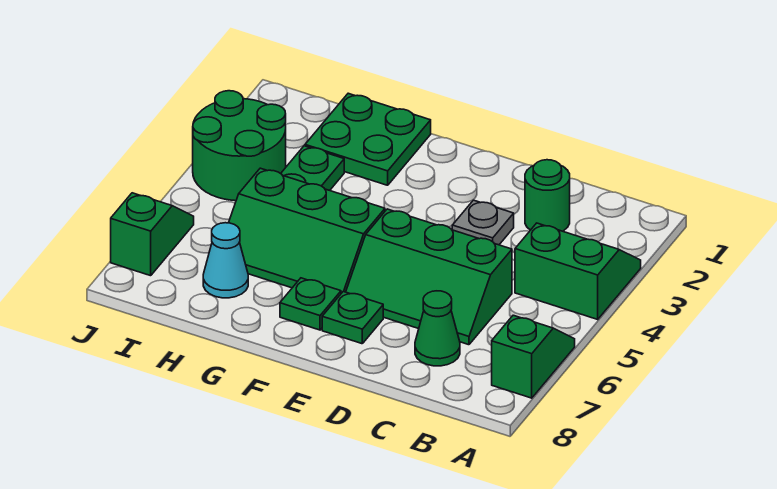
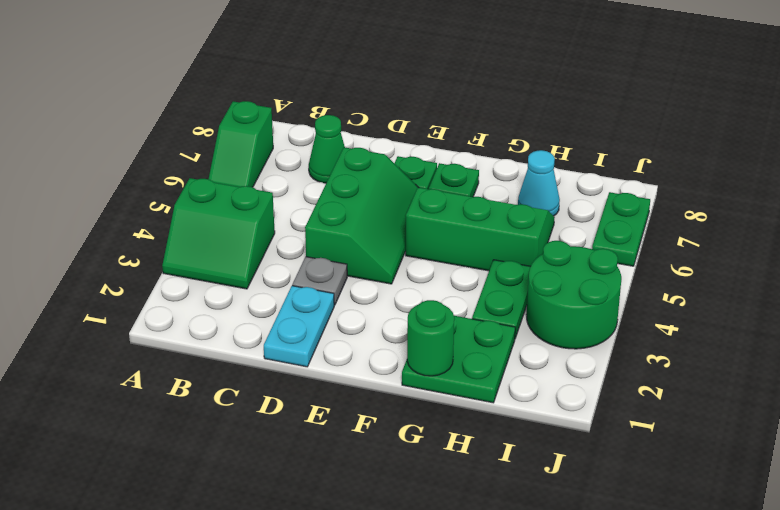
green round brick C2 level 1 -> green round brick G1 level 2
green slope C5:E6 level 1 top 5 -> green slope D4:E6 level 1 top D
none -> cyan plate D1:D2 level 1
green slope J6:J7 level 1 top 7 -> green plate J6:J7 level 1

